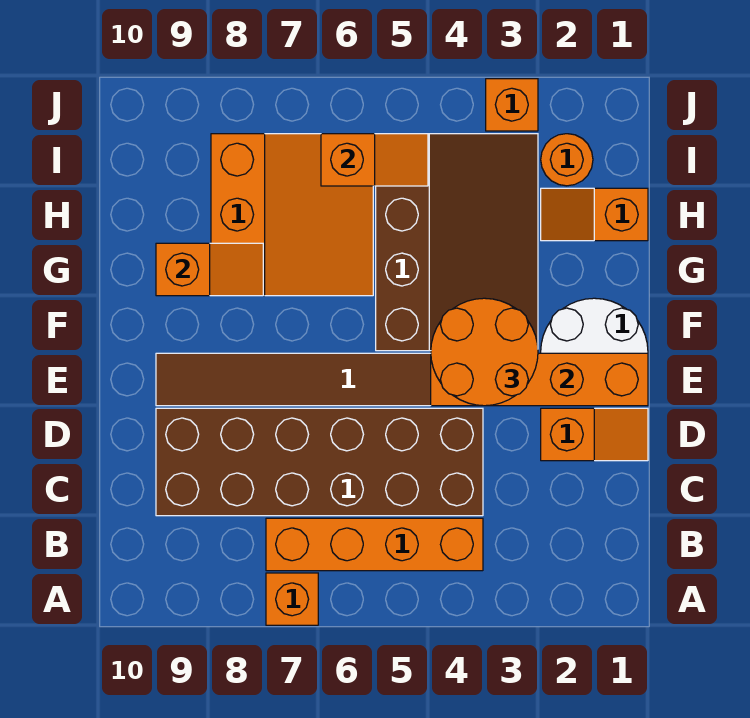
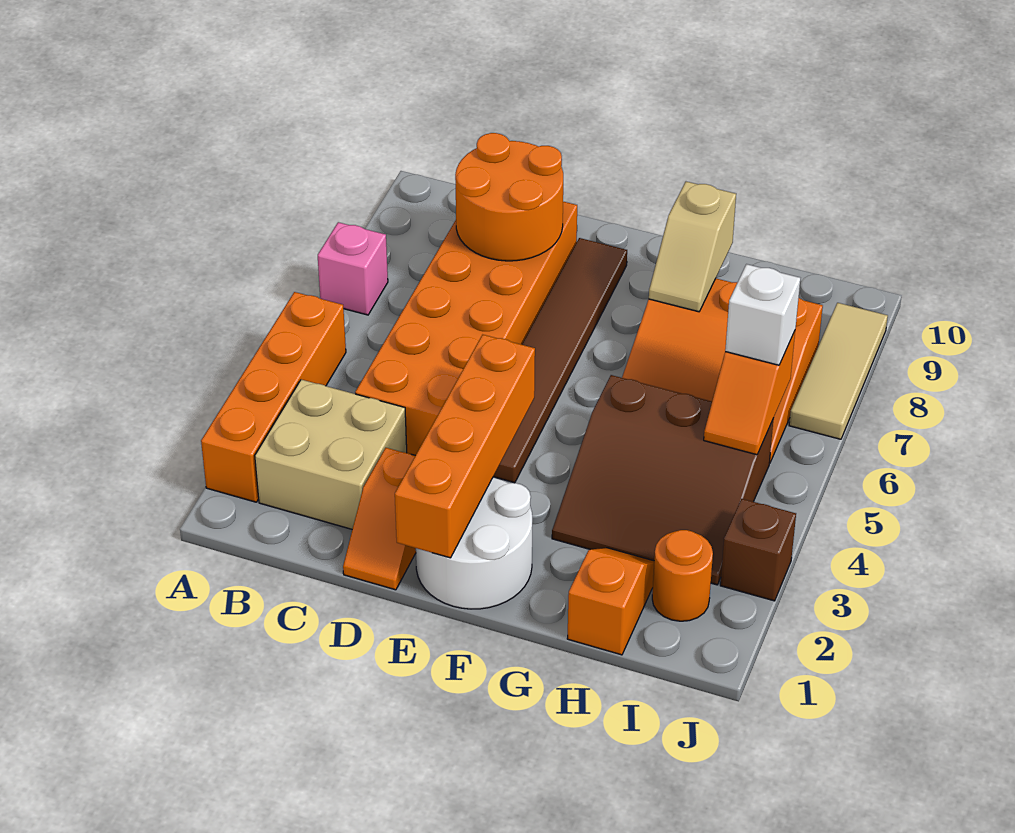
orange brick A7 level 1 -> pink brick A7 level 1
none -> tan brick B2:C3 level 1
orange brick B4:B7 level 1 -> orange brick A2:A5 level 1
brown brick C4:D9 level 1 -> orange brick C4:D9 level 1
orange round brick E3:F4 level 3 -> orange round brick C8:D9 level 2
brown slope F3:I5 level 1 top 5 -> brown slope G3:I5 level 1 top 5
orange slope G8:G9 level 2 top 9 -> tan slope G8:G9 level 2 top 9
none -> white brick I6 level 3
orange brick J3 level 1 -> brown brick J3 level 1
none -> tan tile J7:J9 level 1

